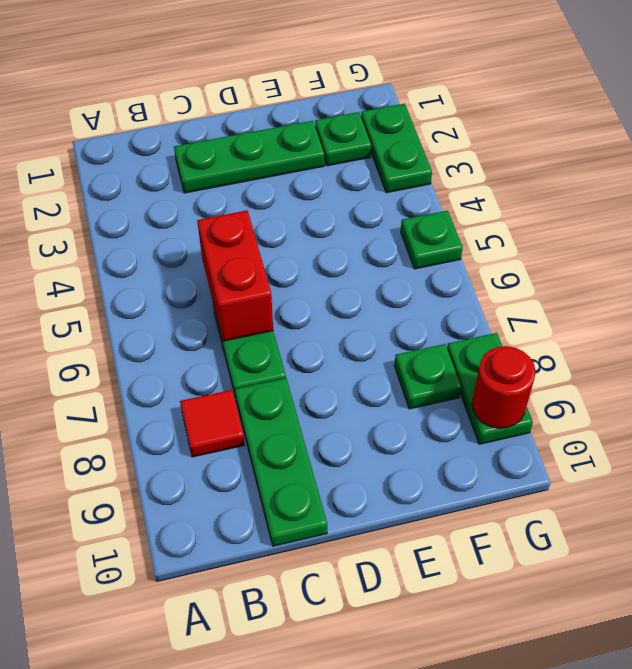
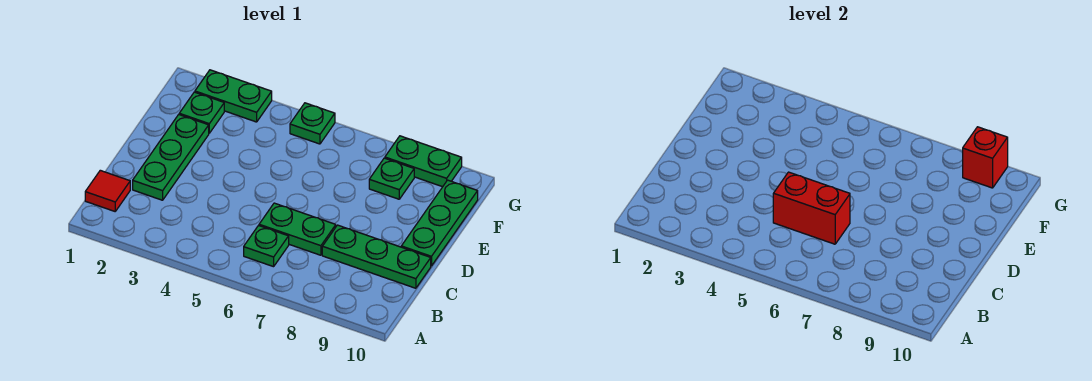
none -> green plate B6 level 1
red tile B8 level 1 -> red tile B1 level 1
none -> green plate D10:F10 level 1
red round brick G9 level 2 -> red brick G9 level 2

